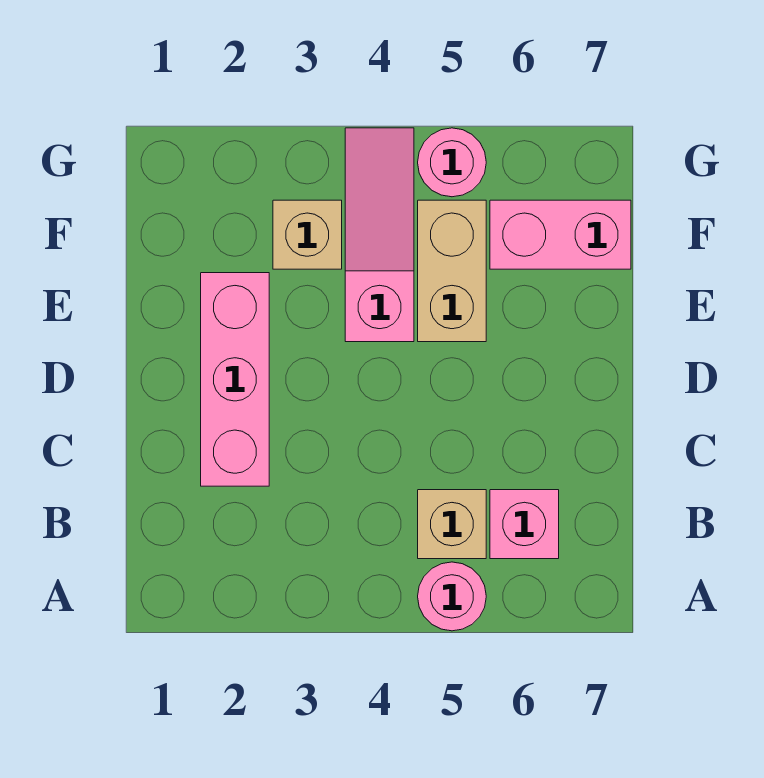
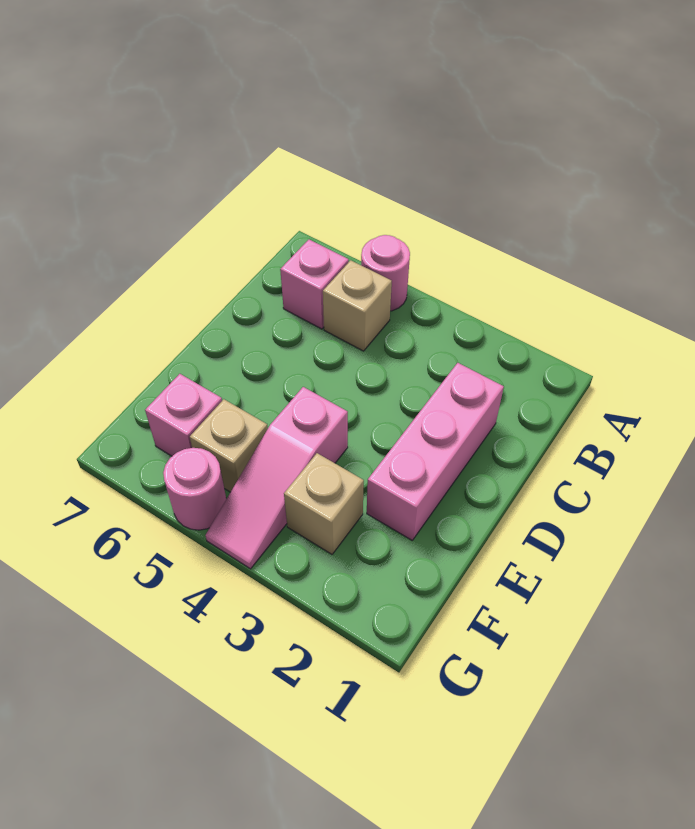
tan brick E5:F5 level 1 -> tan brick F5 level 1
pink brick F6:F7 level 1 -> pink brick F6 level 1

